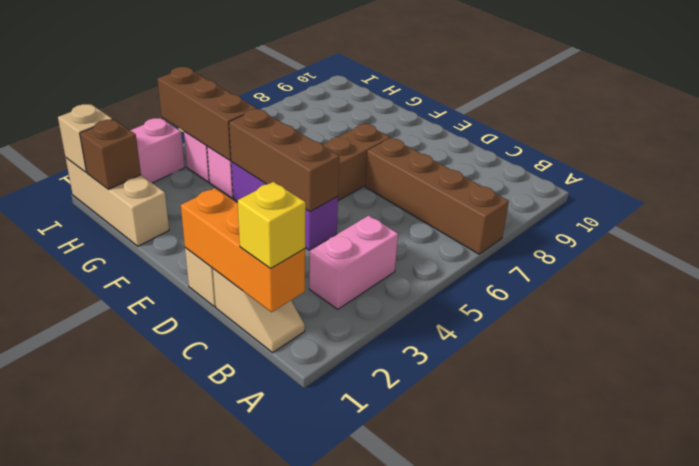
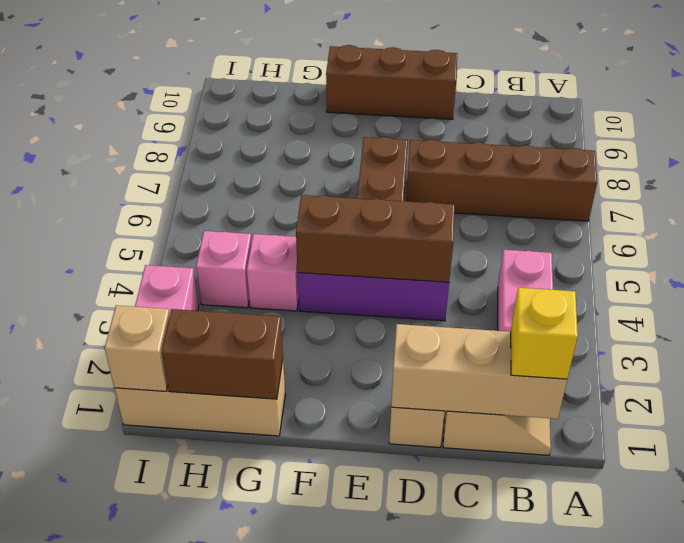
orange brick B1:D1 level 2 -> tan brick B1:D1 level 2
brown brick G4:I4 level 2 -> brown brick D10:F10 level 1
brown brick H1 level 2 -> brown brick G1:H1 level 2

